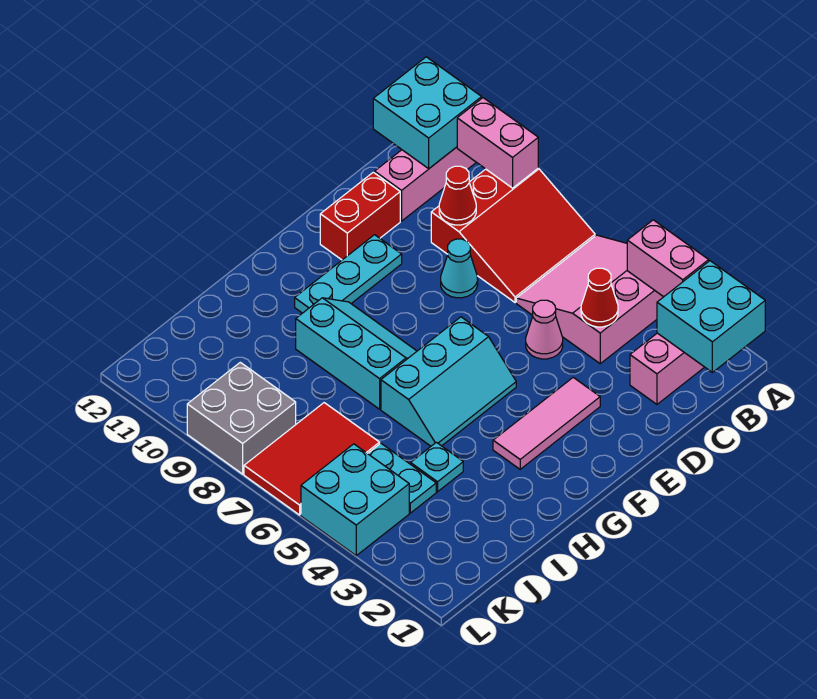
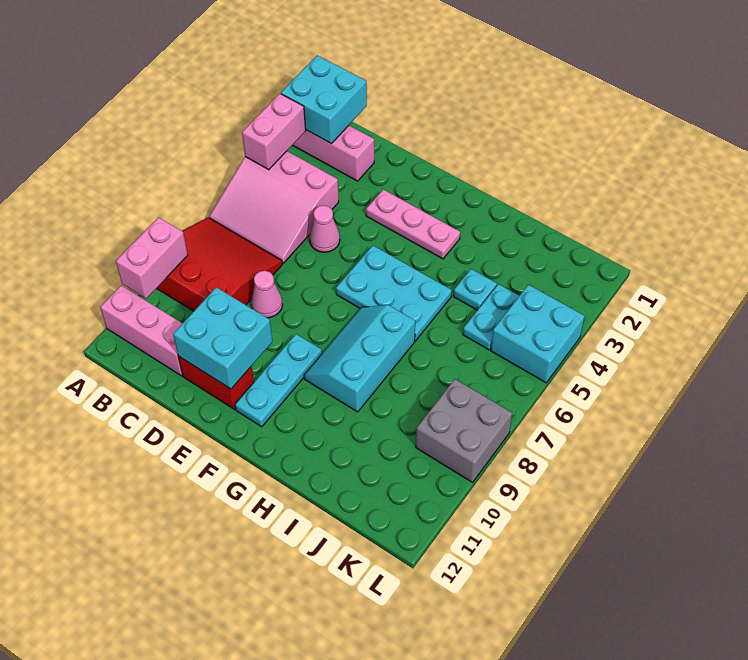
cyan brick A11:B12 level 2 -> cyan brick D10:E11 level 2
red cone C4 level 2 -> none
red cone C9 level 2 -> none
cyan cone D8 level 1 -> pink cone D8 level 1
pink tile E3:G3 level 1 -> pink plate E3:G3 level 1
cyan plate E10:G10 level 1 -> cyan plate F9:F11 level 1
cyan slope F5:H6 level 1 top 6 -> cyan plate F5:H6 level 1
red tile J6:L7 level 1 -> none

